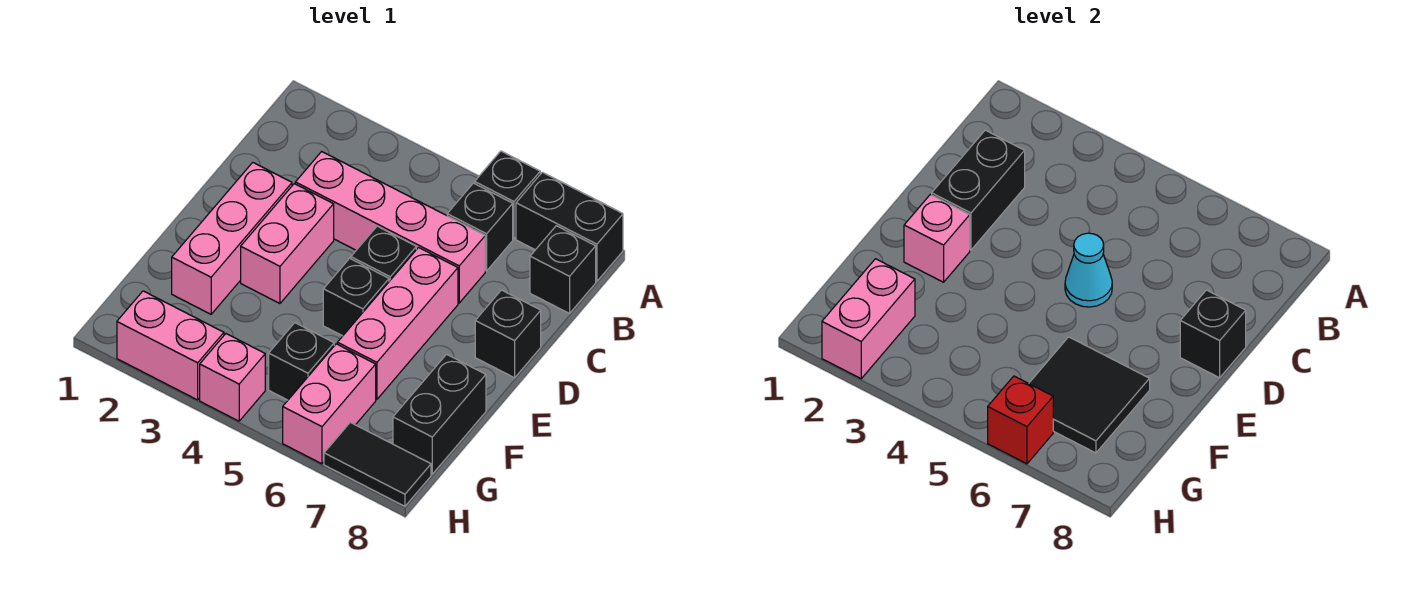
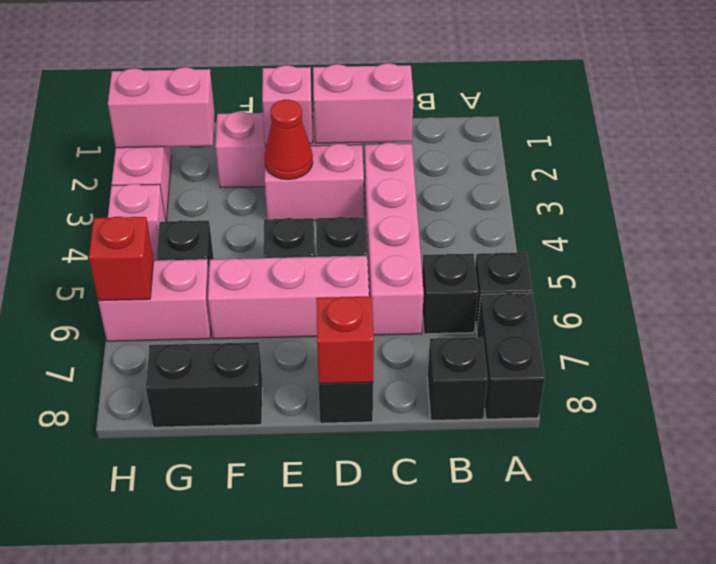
black brick C2:D2 level 2 -> pink brick C2:D2 level 2
cyan cone D5 level 2 -> none
black brick D8 level 2 -> red brick D8 level 2
none -> red cone E3 level 2
black tile F6:G7 level 2 -> none
black tile H7:H8 level 1 -> none

